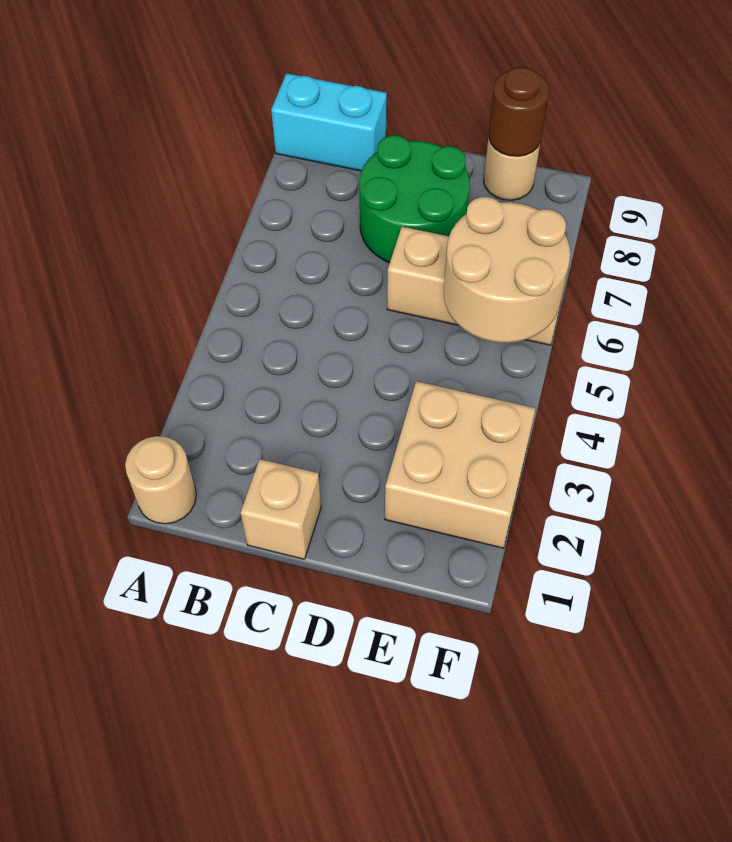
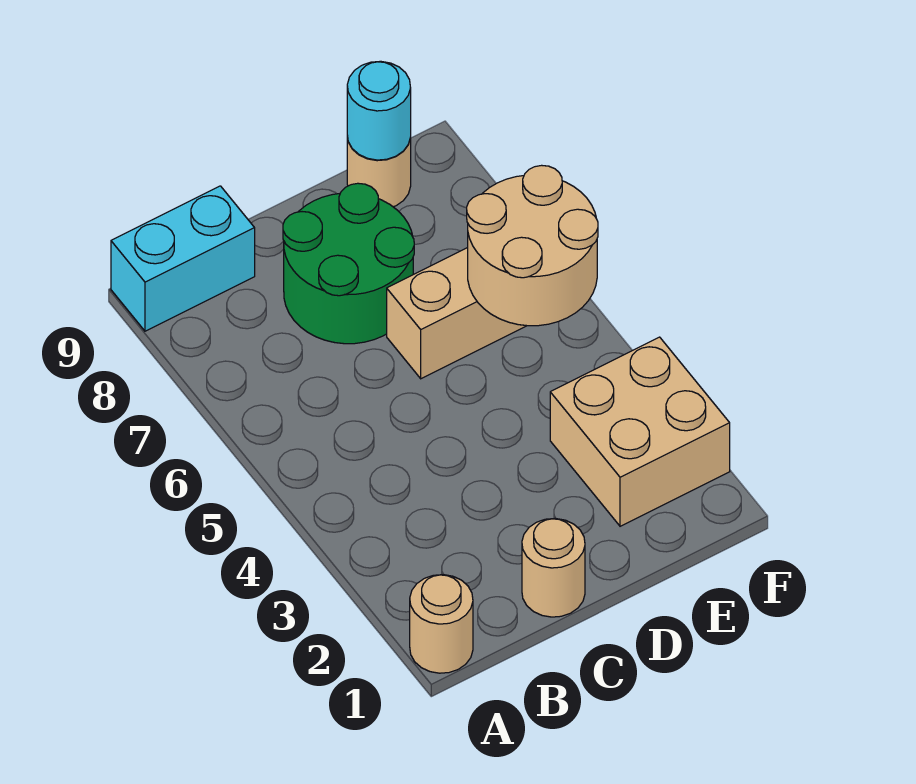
tan brick C1 level 1 -> tan round brick C1 level 1
brown round brick E9 level 2 -> cyan round brick E9 level 2

